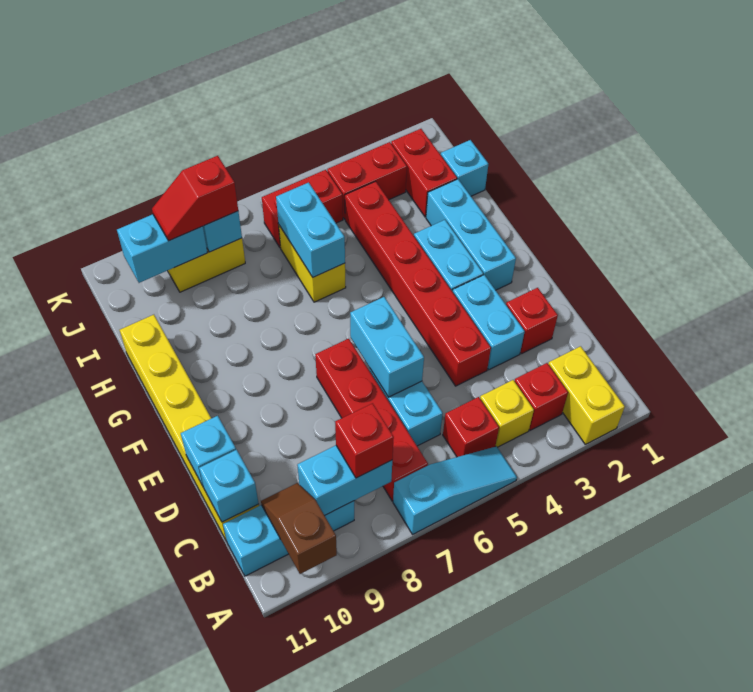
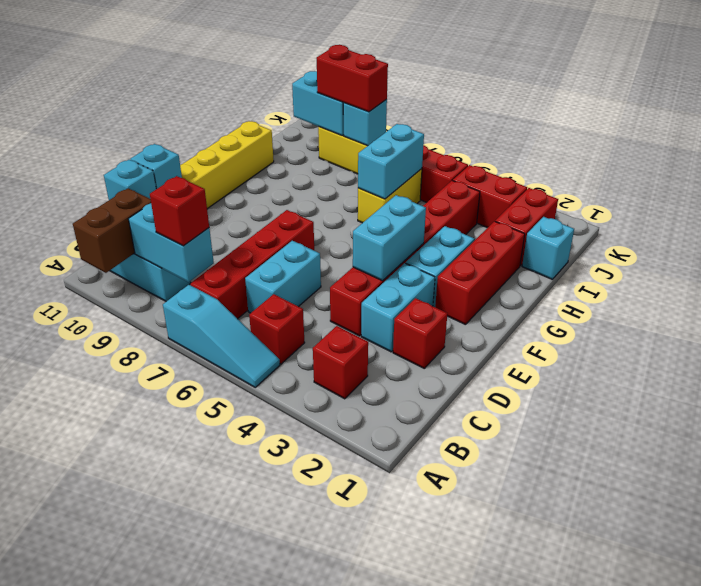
yellow brick A2:B2 level 1 -> none
brown slope A10:B10 level 2 top A -> brown brick A10:B10 level 2
yellow brick B4 level 1 -> none
cyan brick D6:E6 level 2 -> cyan brick E4:F4 level 2
cyan brick F2:H2 level 1 -> red brick F2:H2 level 1
red slope J8:J9 level 3 top 8 -> red brick J8:J9 level 3

